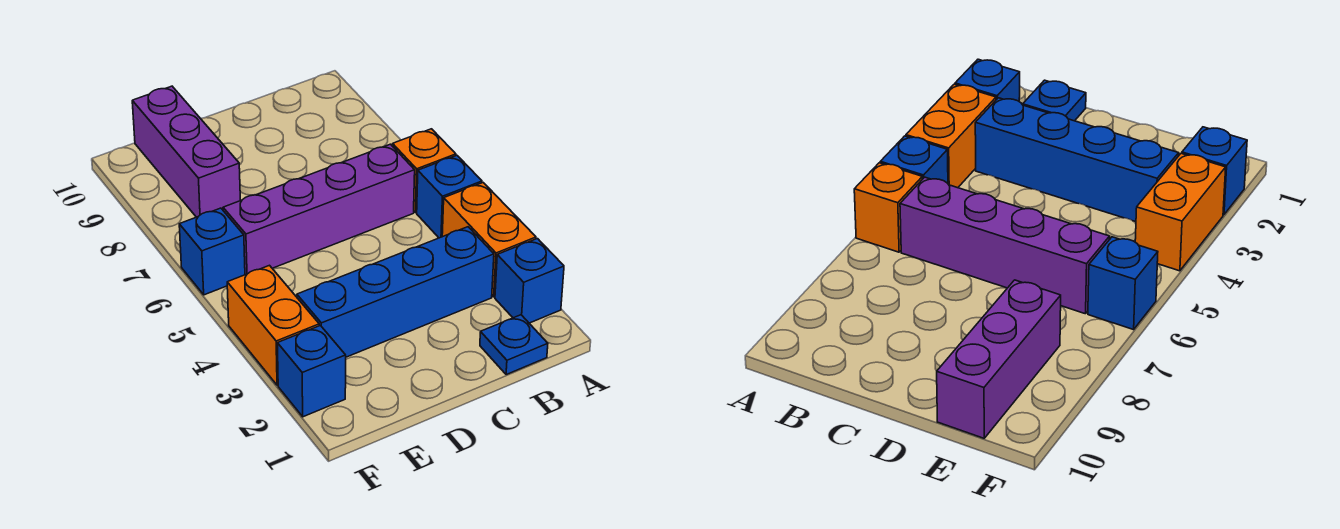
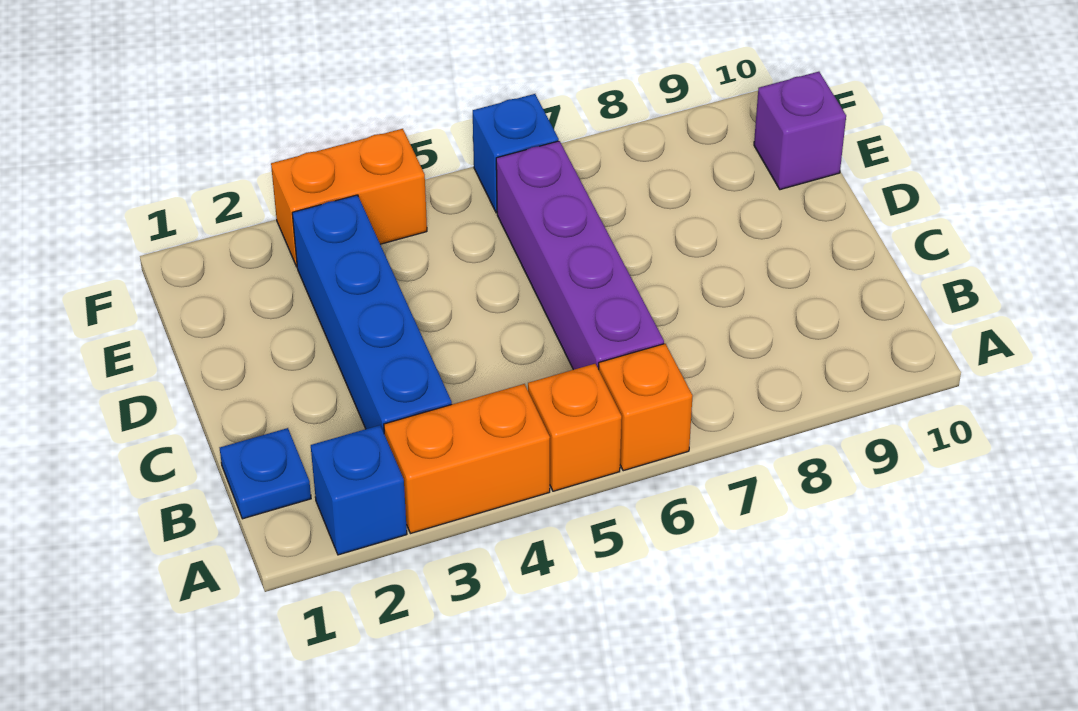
blue brick A5 level 1 -> orange brick A5 level 1
purple brick E8:E10 level 1 -> purple brick E10 level 1
blue brick F2 level 1 -> none

